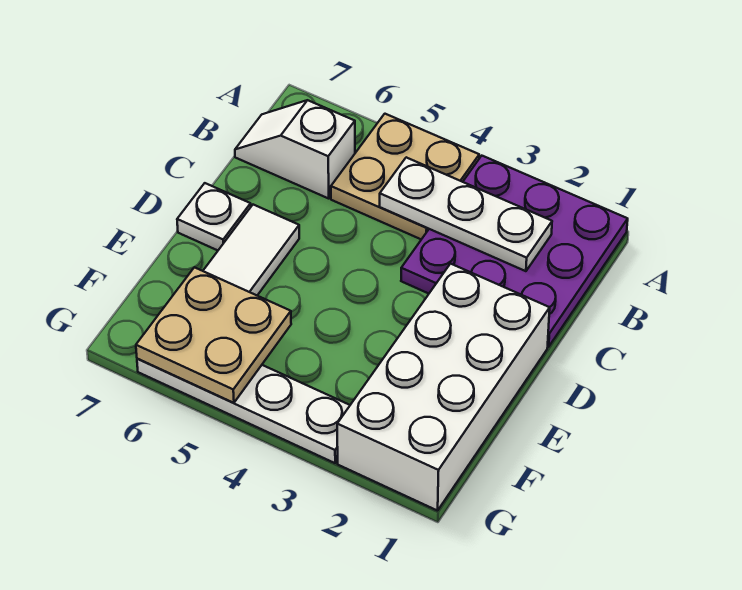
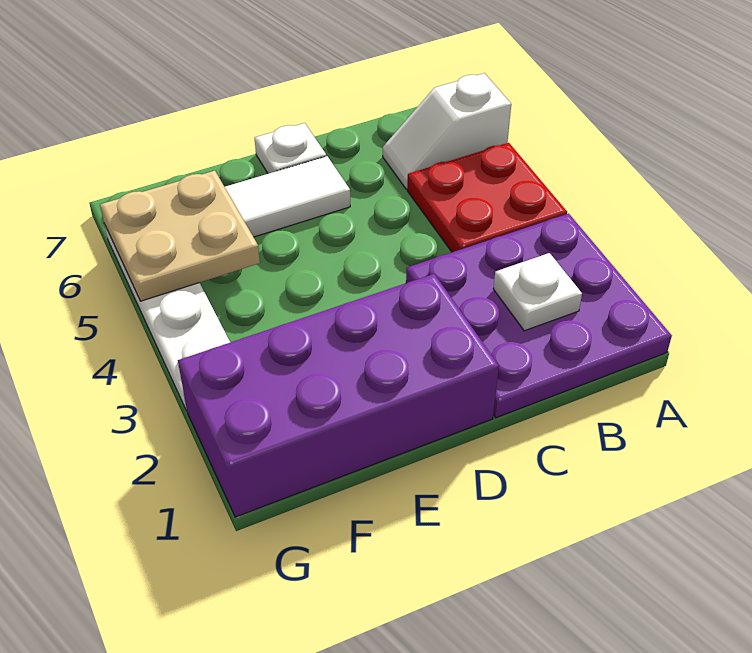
tan plate A4:B5 level 1 -> red plate A4:B5 level 1
white plate B2:B4 level 2 -> white plate B2 level 2
white slope B6:B7 level 1 top 6 -> white slope A6:B6 level 1 top A
white brick D1:G2 level 1 -> purple brick D1:G2 level 1

